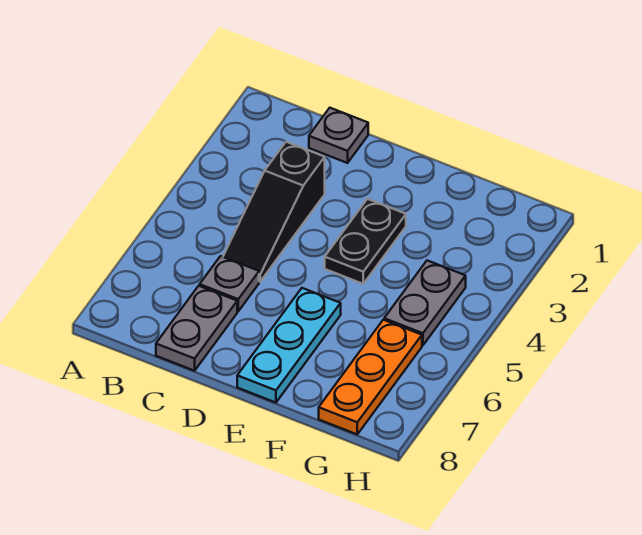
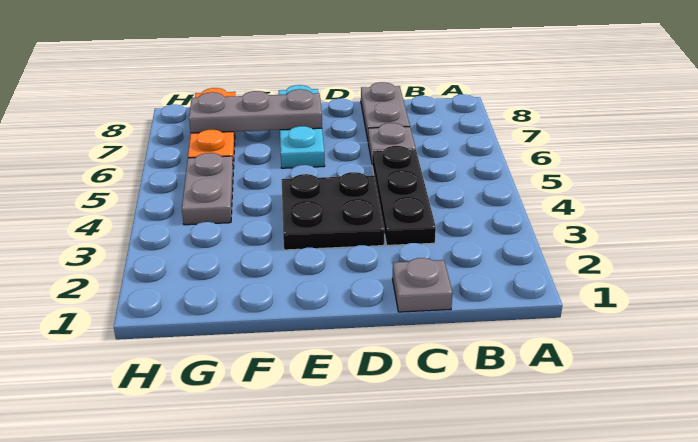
black slope C3:C5 level 1 top 3 -> black plate C3:C5 level 1
black plate E3:E4 level 1 -> black plate D3:E4 level 1
none -> grey plate E7:G7 level 2

